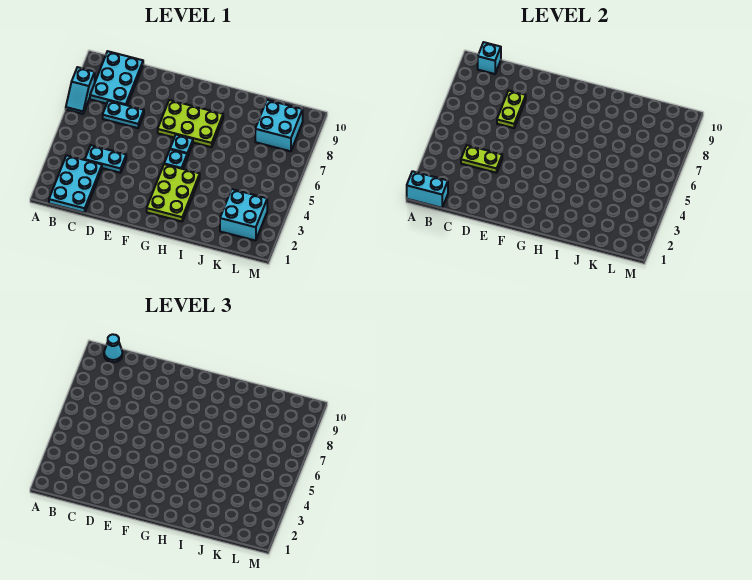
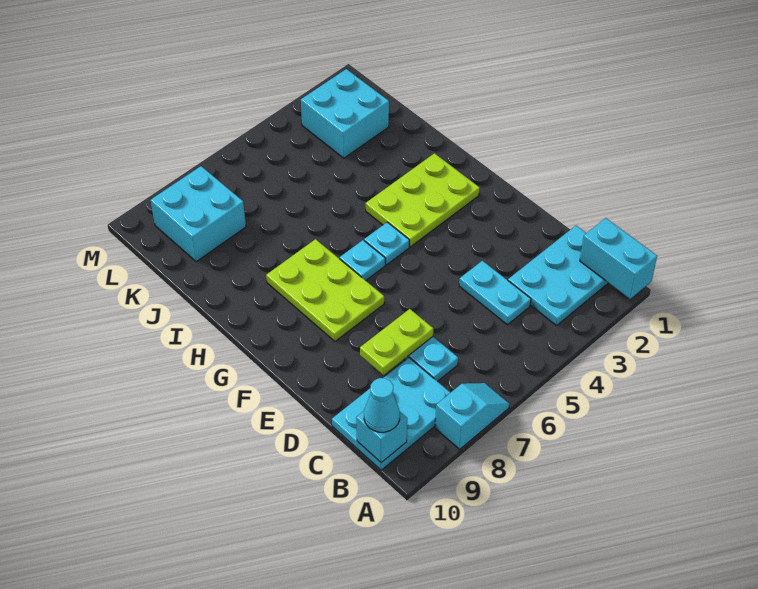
lime plate C4:D4 level 2 -> none

